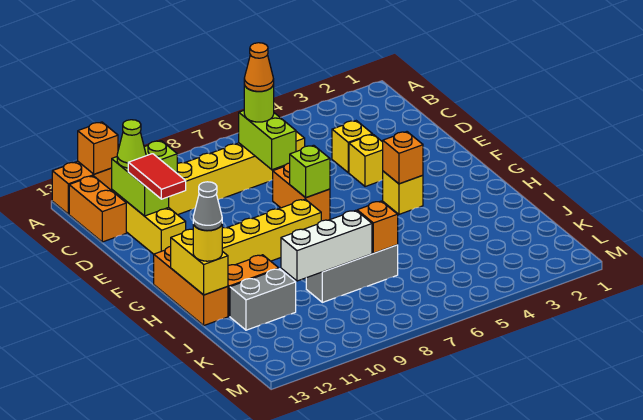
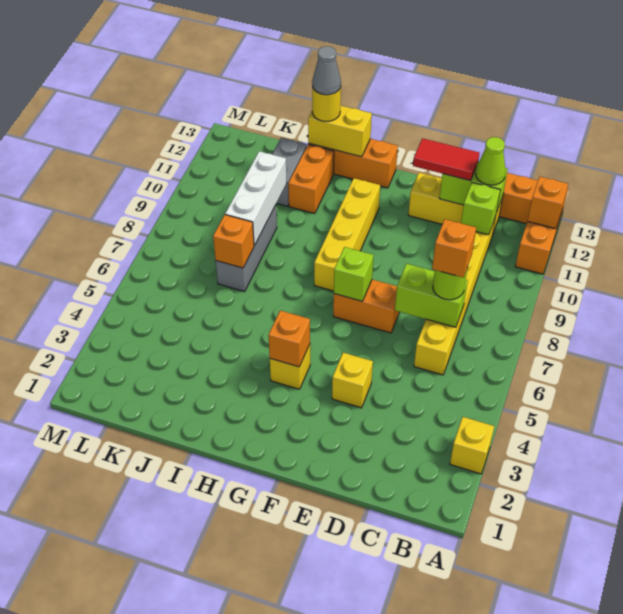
orange cone C7 level 4 -> orange brick C7 level 4
yellow brick D4 level 1 -> yellow brick A3 level 1

